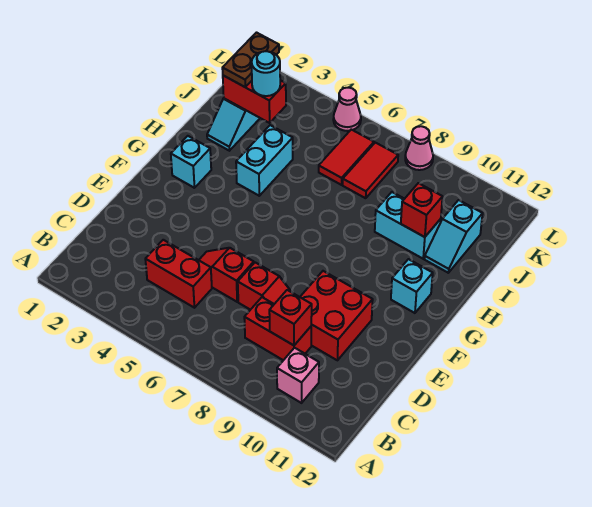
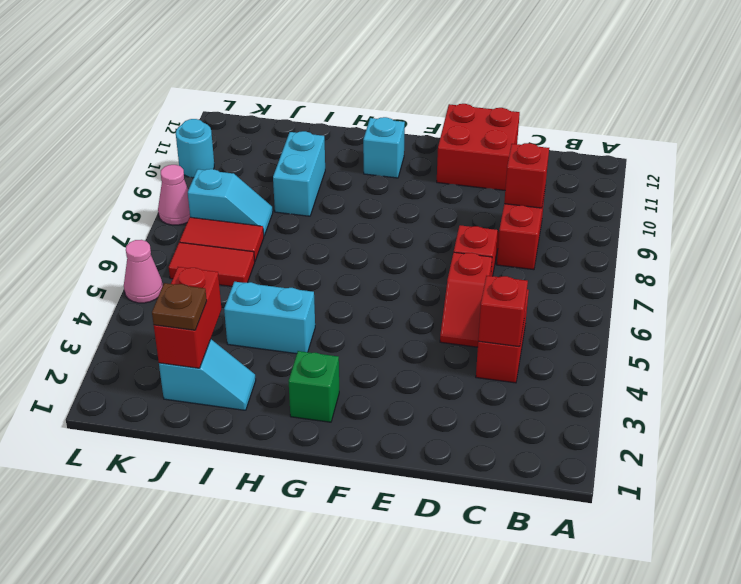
pink brick B10 level 1 -> none
red brick D9:E10 level 1 -> red brick D11:E12 level 1
cyan brick G2 level 1 -> green brick G2 level 1
red brick I10 level 2 -> red brick C4 level 2
cyan slope I11:J11 level 1 top J -> cyan slope J8:K8 level 1 top K
brown plate J2:K2 level 3 -> brown plate J2 level 3
cyan round brick J3 level 3 -> cyan round brick L10 level 1

